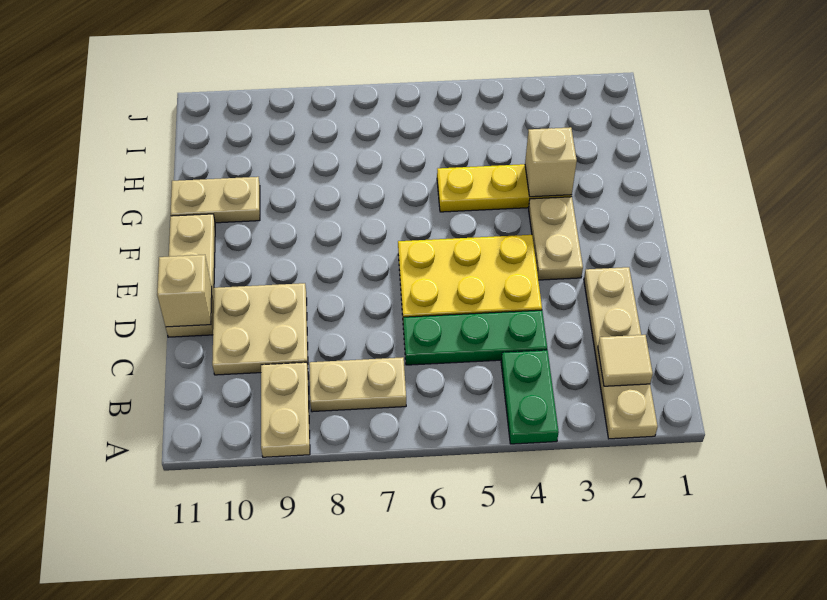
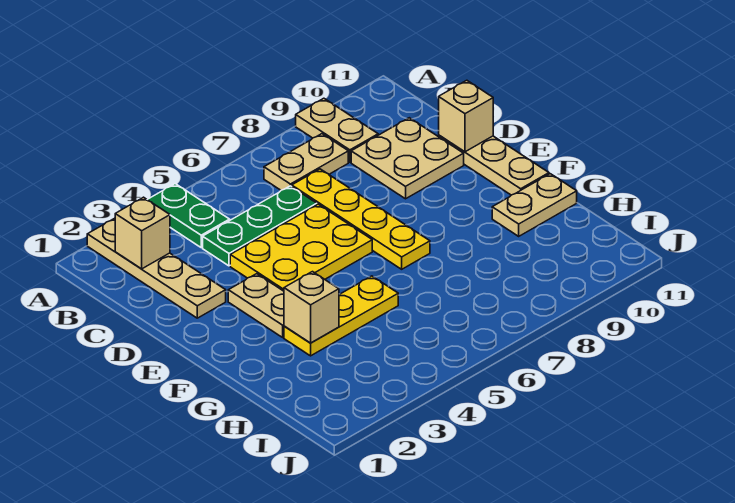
tan tile B2 level 2 -> tan brick B2 level 2
none -> yellow plate C7:F7 level 1

